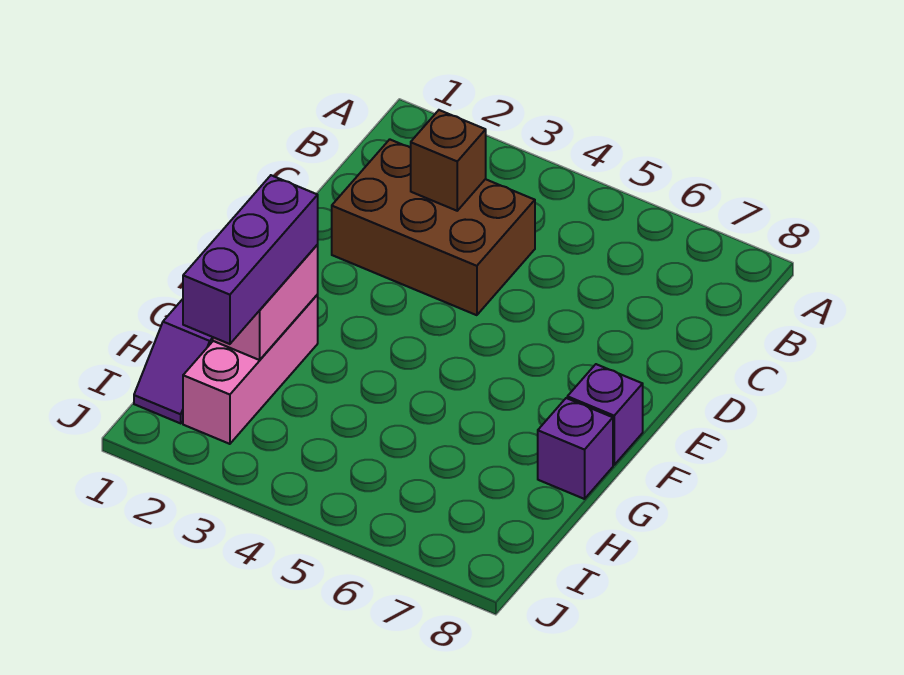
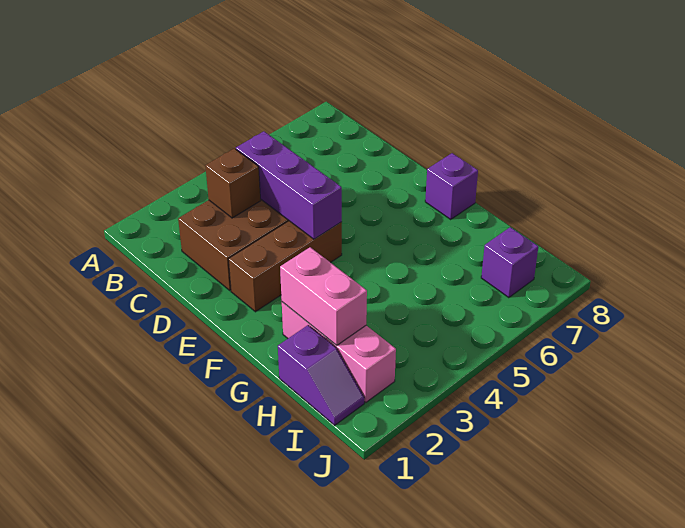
none -> brown brick E2:E4 level 1
purple brick G2:I2 level 3 -> purple brick C4:E4 level 2
purple brick G8 level 1 -> purple brick I7 level 1

